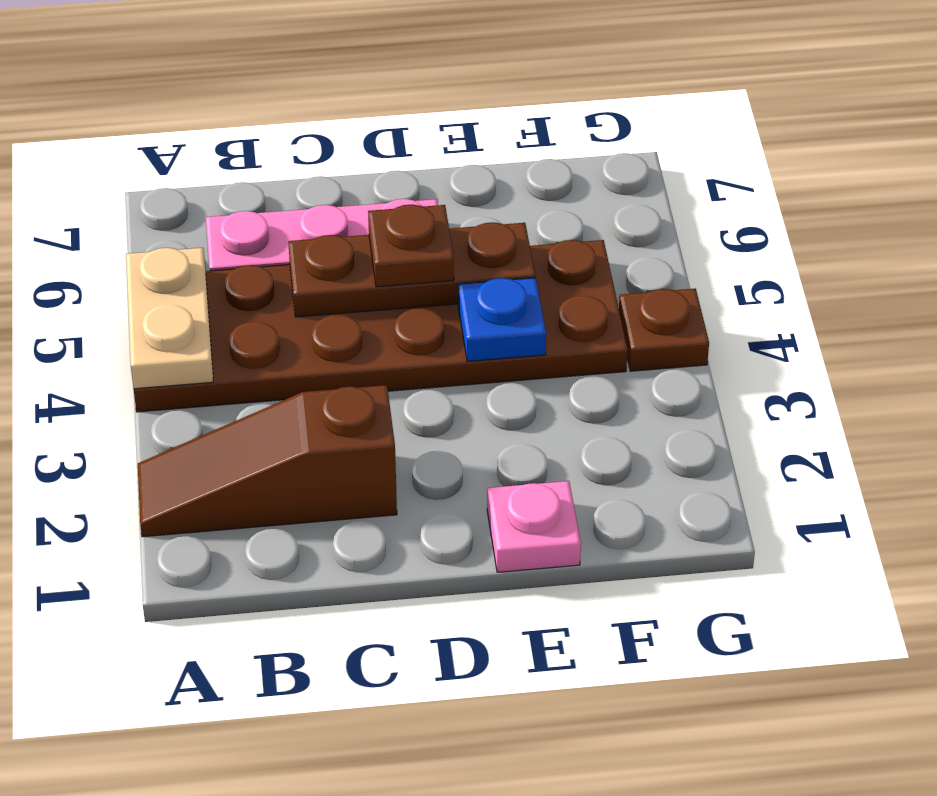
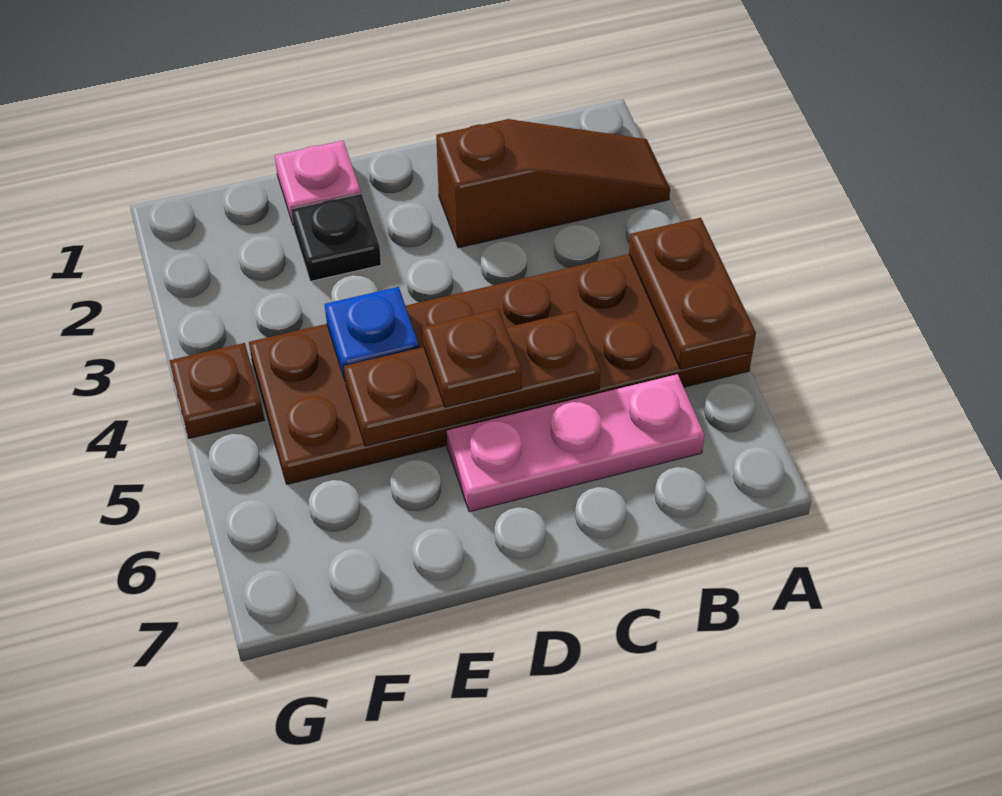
tan plate A4:A5 level 2 -> brown plate A4:A5 level 2
none -> black plate E2 level 1

